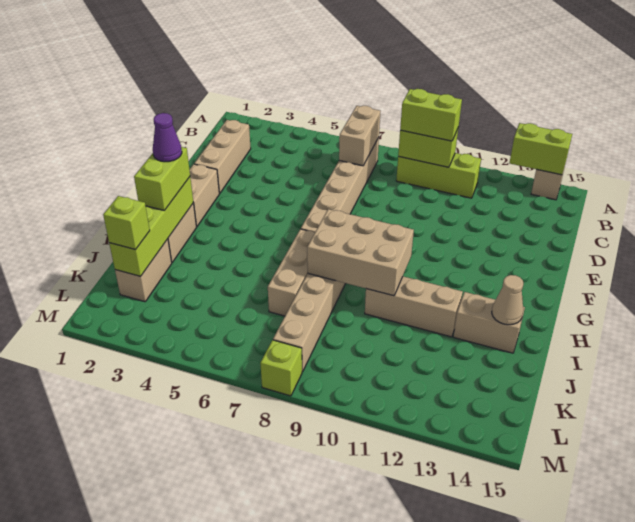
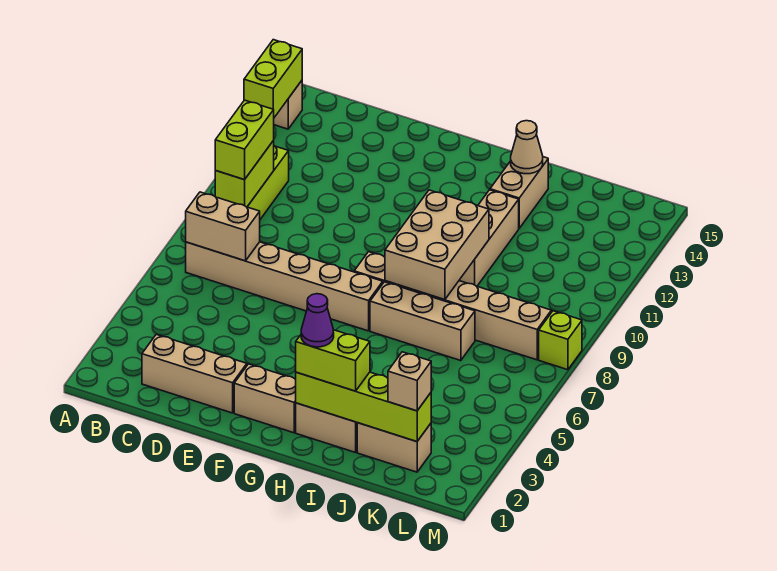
lime brick K2 level 3 -> tan brick K2 level 3

